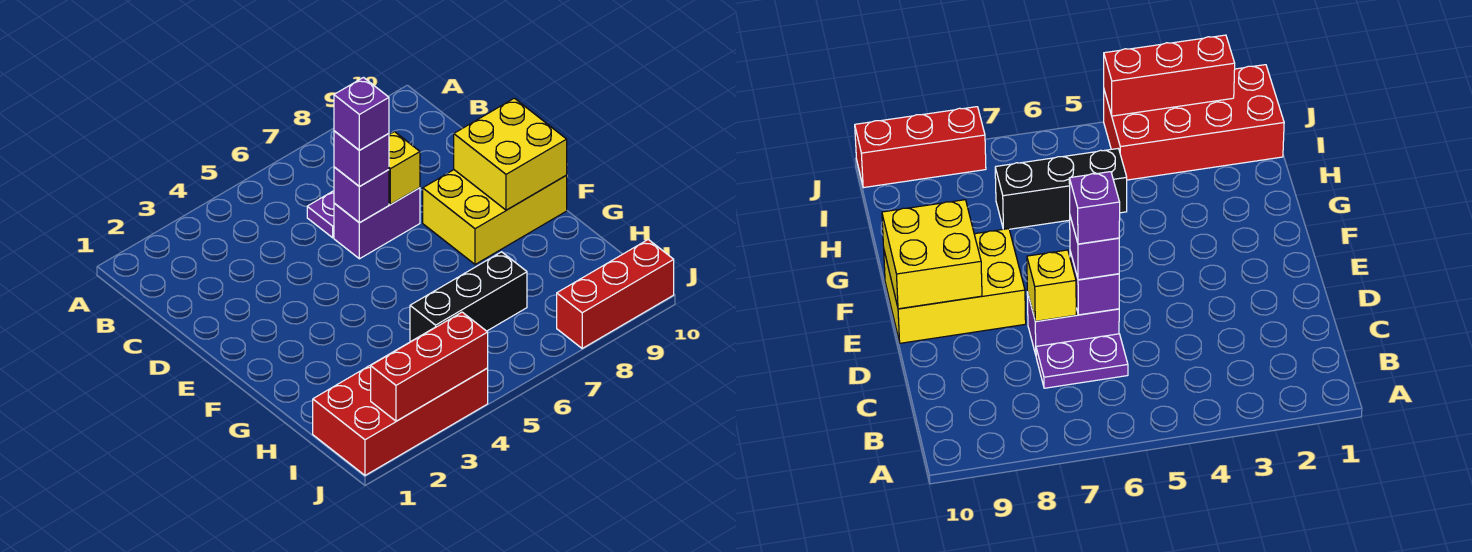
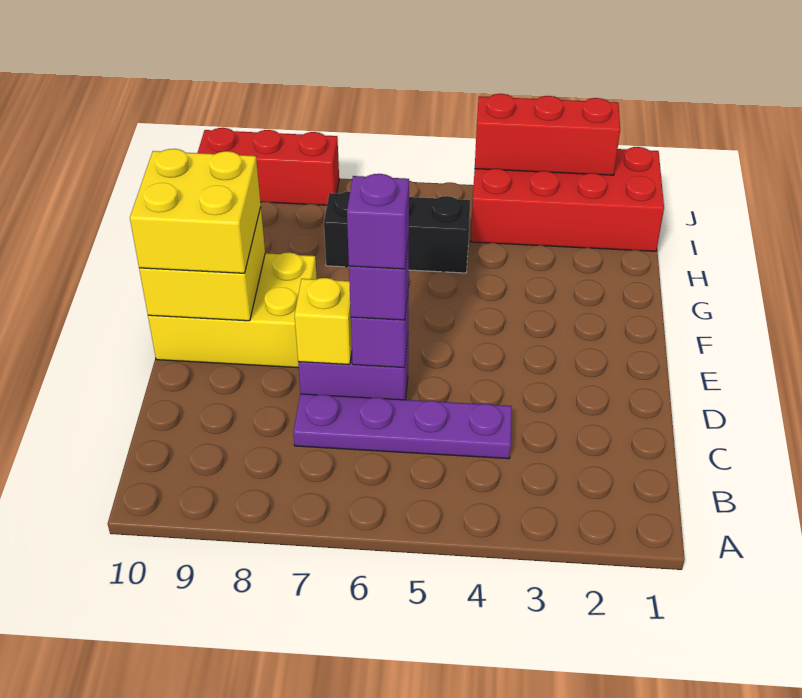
purple plate C6:C7 level 1 -> purple plate C4:C7 level 1
none -> yellow brick E9:F10 level 3

